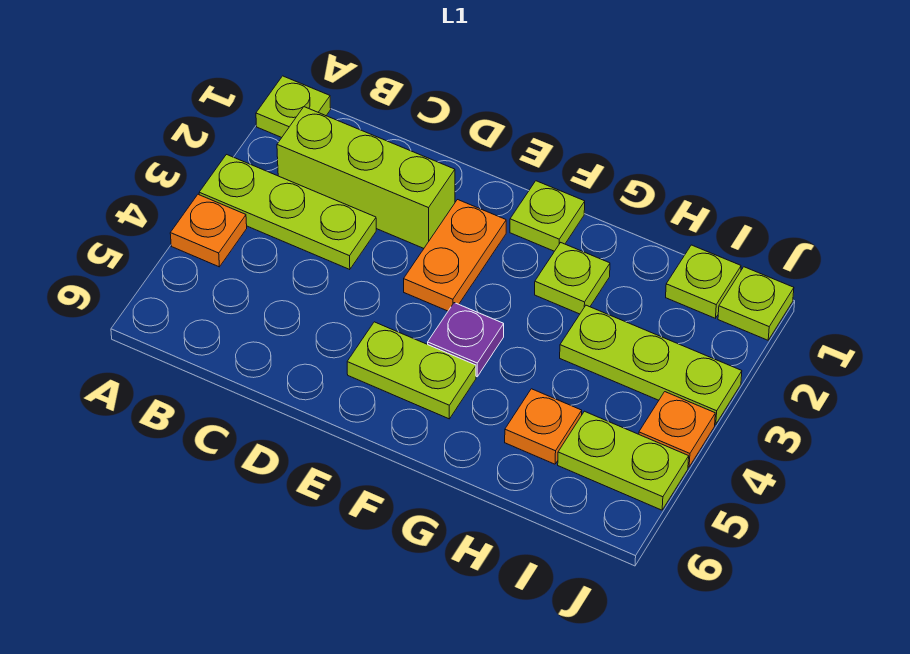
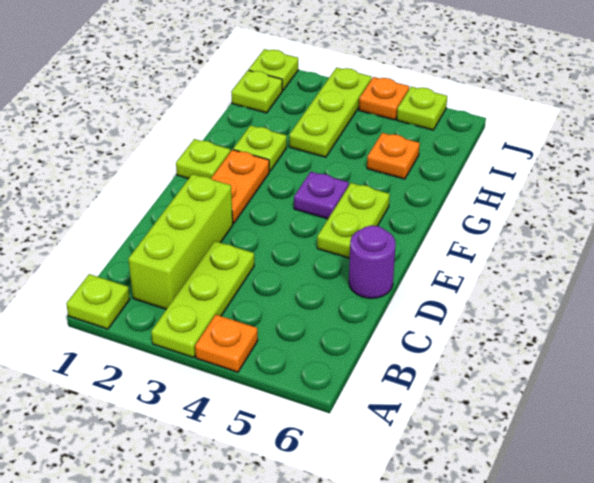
none -> purple round brick D6 level 1
orange plate E2:E3 level 1 -> orange plate E2:F2 level 1
lime plate I5:J5 level 1 -> lime plate J5 level 1

